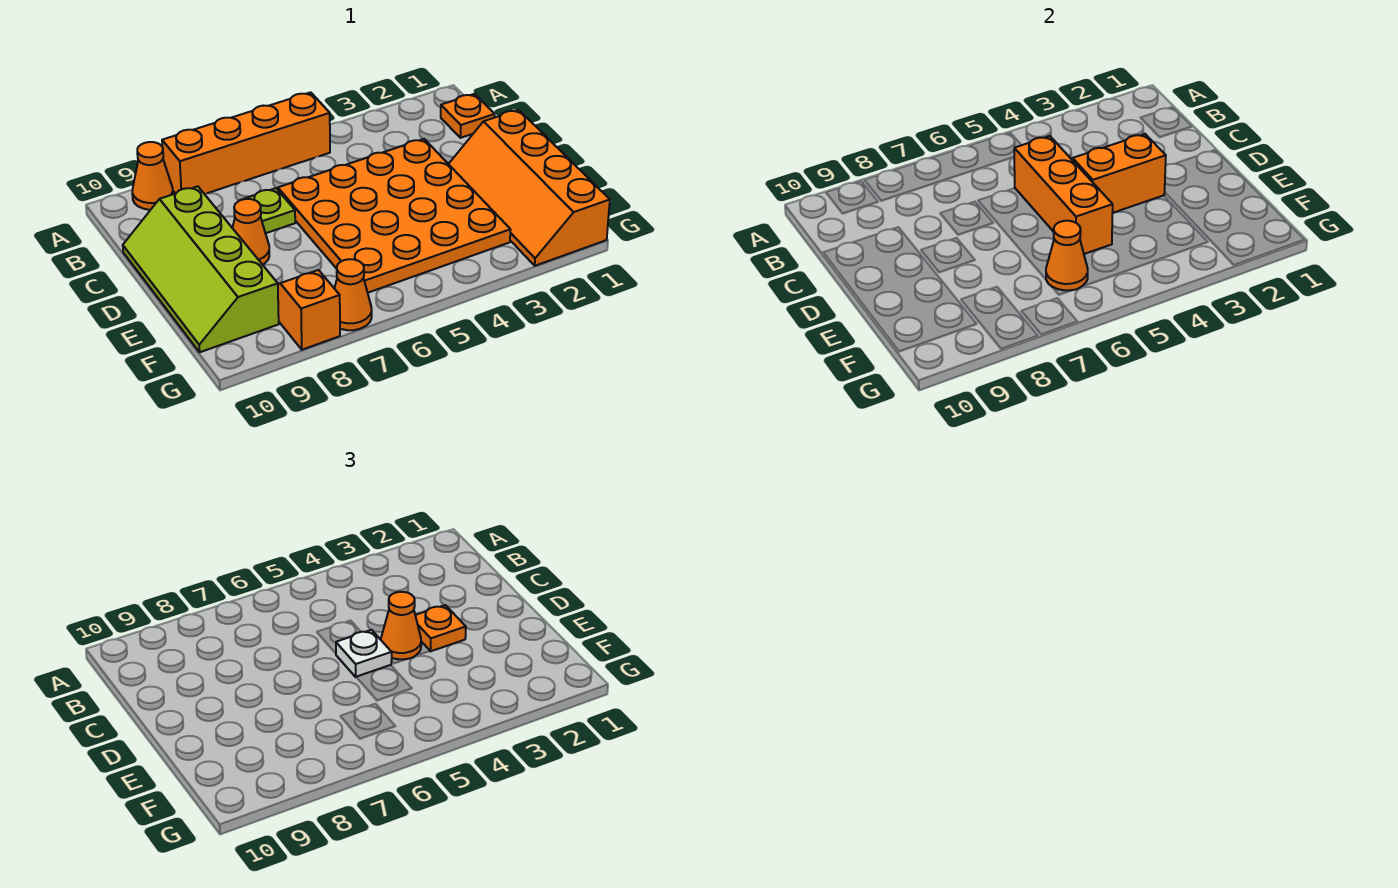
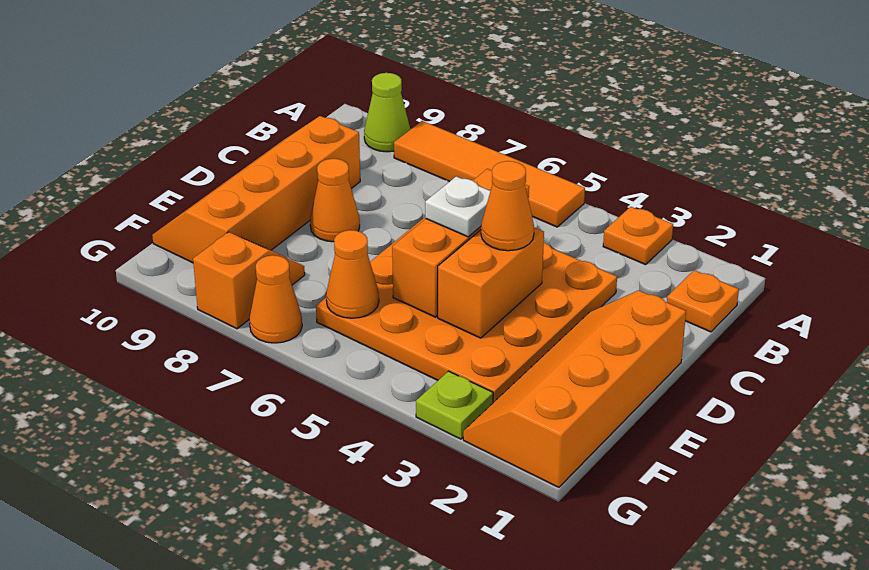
orange brick A5:A8 level 1 -> orange tile A5:A8 level 1
orange cone A9 level 1 -> lime cone A9 level 1
lime plate C7 level 1 -> lime plate G3 level 1
lime slope C9:F10 level 1 top 9 -> orange slope C9:F10 level 1 top 9
orange brick D3:D4 level 2 -> orange brick D4:E4 level 2
orange plate D3 level 3 -> orange plate A3 level 1

